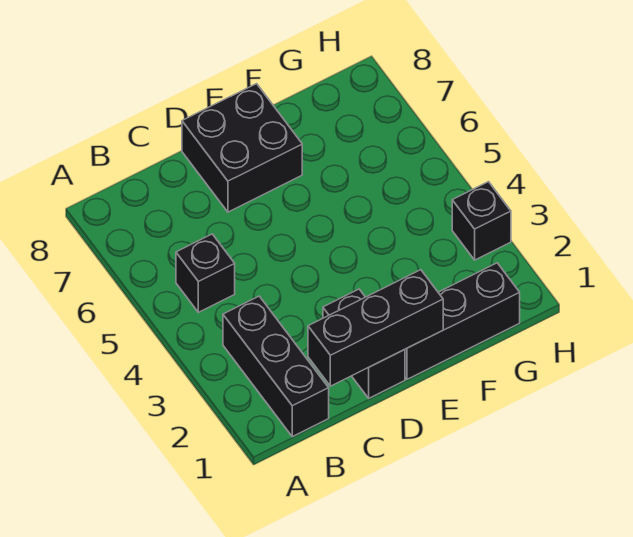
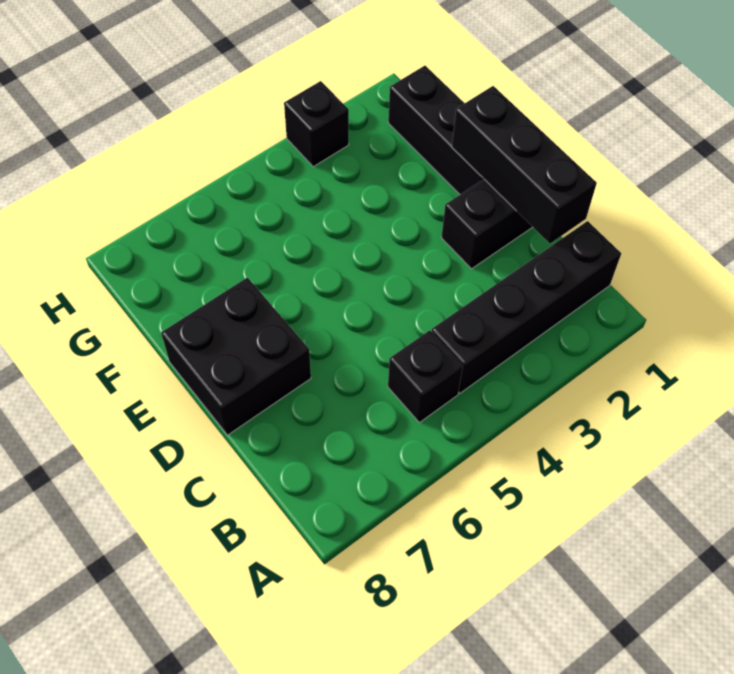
black brick B1:B3 level 1 -> black brick B1:B4 level 1

